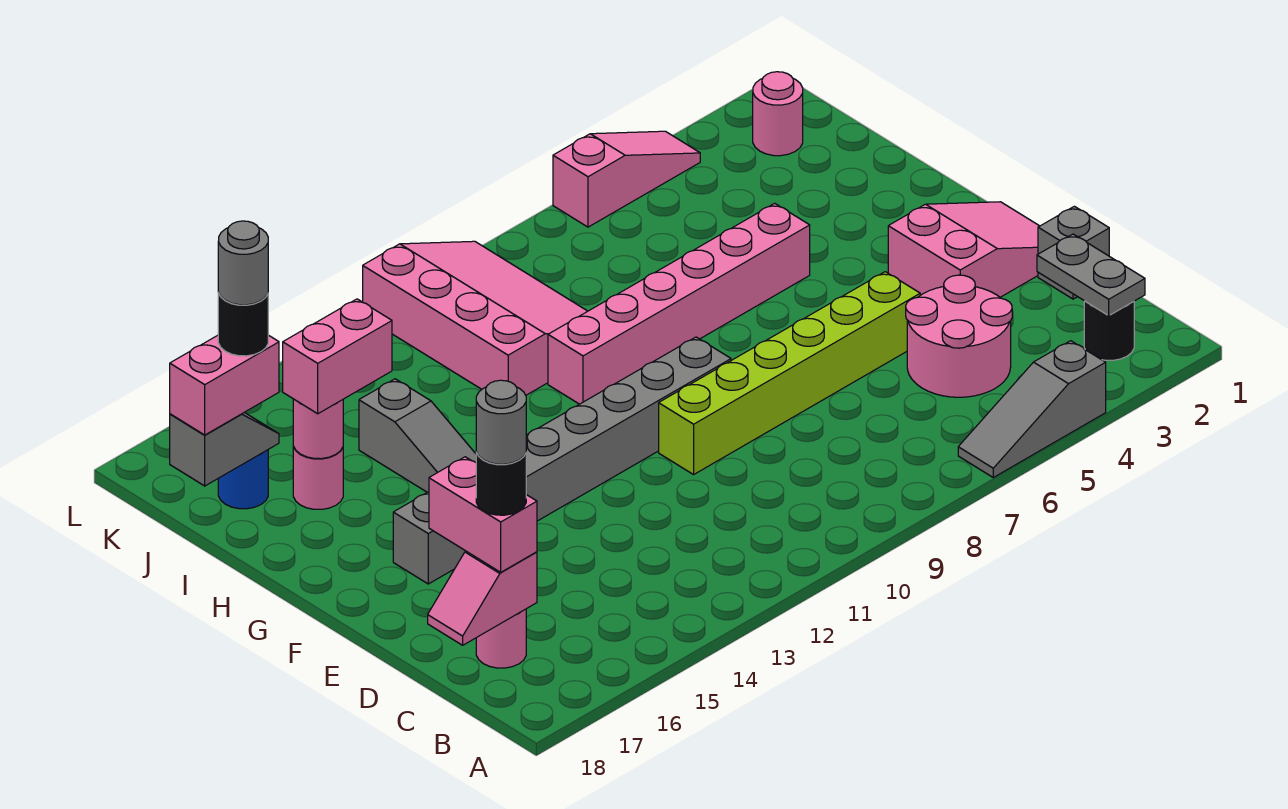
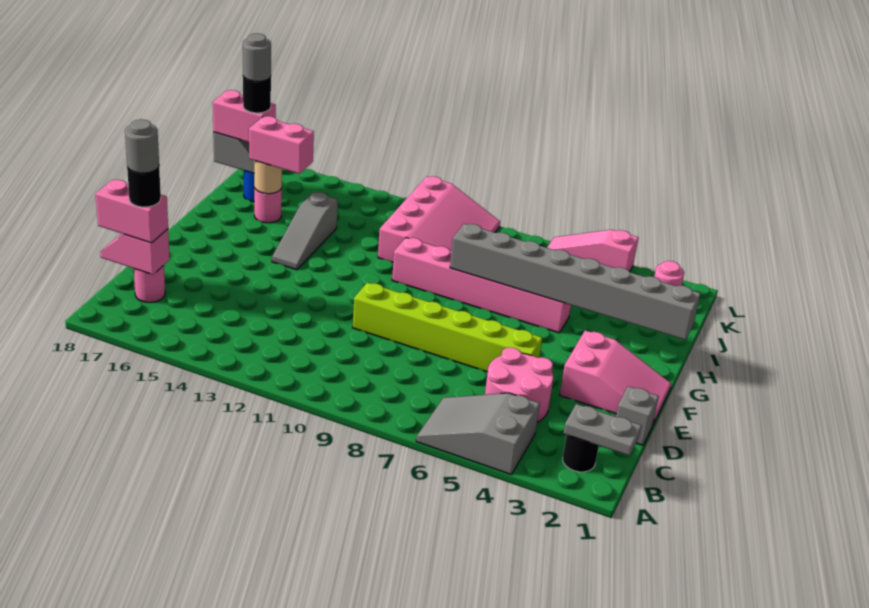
grey slope A4:A6 level 1 top 4 -> grey slope A4:B6 level 1 top 4
grey plate B2:C2 level 2 -> grey plate B1:B2 level 2
pink brick C17:D17 level 3 -> pink brick C17:C18 level 3
grey brick F9:F16 level 1 -> grey brick H1:H8 level 2
pink round brick I16 level 2 -> tan round brick I16 level 2
pink slope L4:L6 level 1 top 6 -> pink slope L4:L6 level 1 top 4

